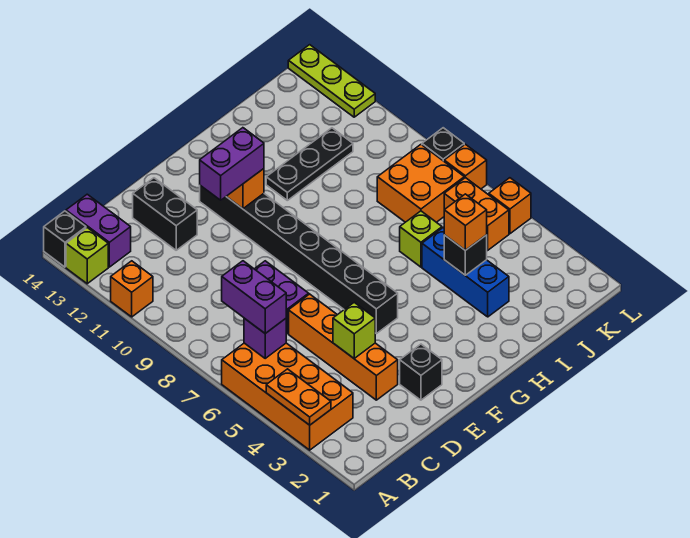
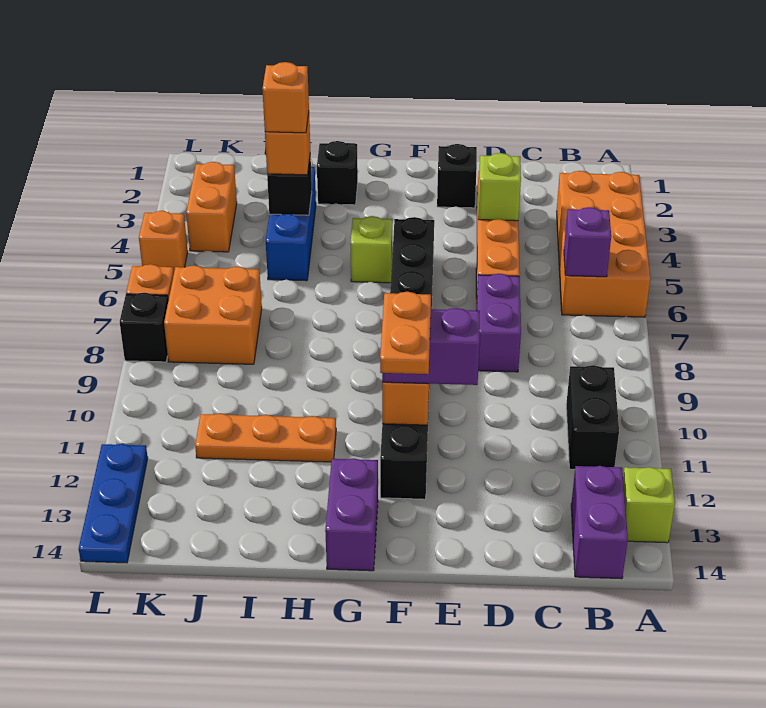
orange plate A3:A4 level 2 -> orange plate F11:F12 level 4
orange brick A11 level 1 -> orange brick I4 level 4
black brick A14 level 1 -> black brick H2 level 1
purple brick B6:B7 level 3 -> purple brick G13:G14 level 1
black brick D12:D13 level 1 -> black brick B10:B11 level 1
black plate H11:J11 level 1 -> orange plate H11:J11 level 1
lime brick I6 level 1 -> lime brick G5 level 1
orange brick K5:K6 level 1 -> orange brick K3:K4 level 1
lime plate L12:L14 level 1 -> blue plate L12:L14 level 1

